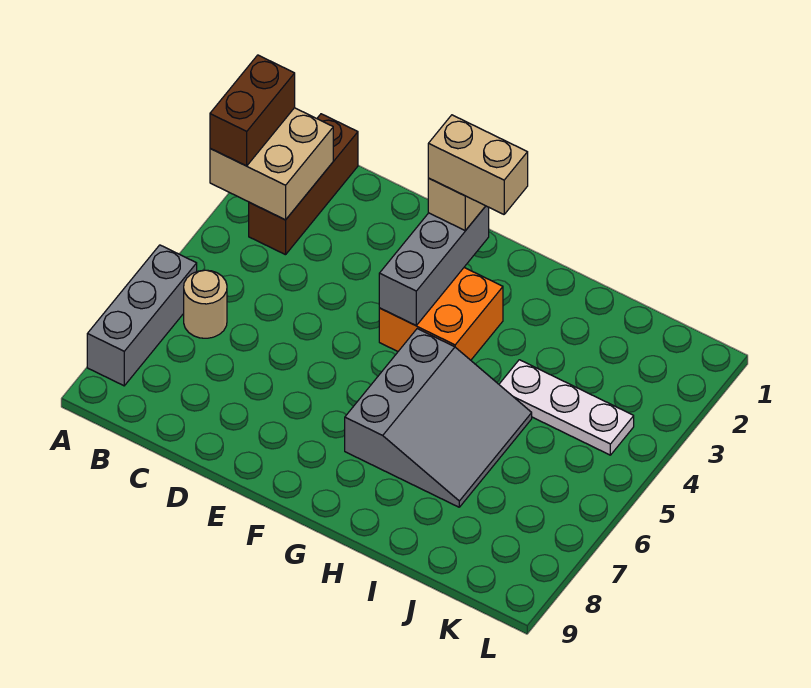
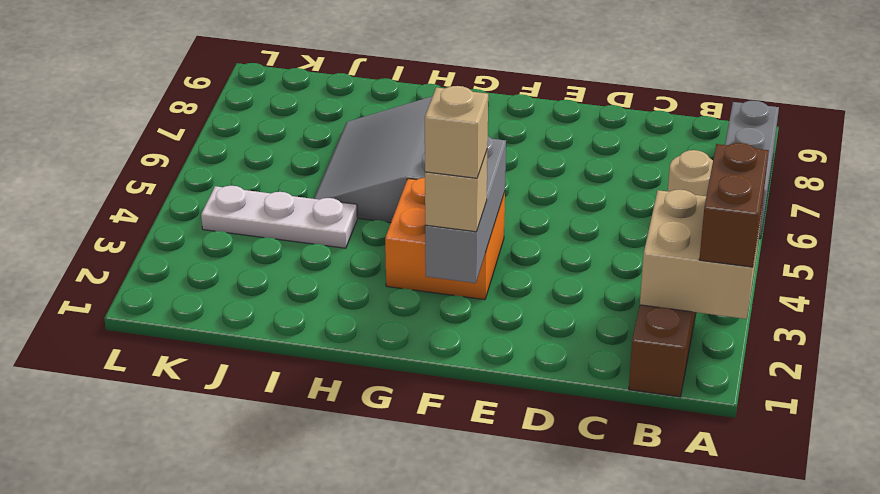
tan brick F2:G2 level 4 -> tan brick F2 level 4

